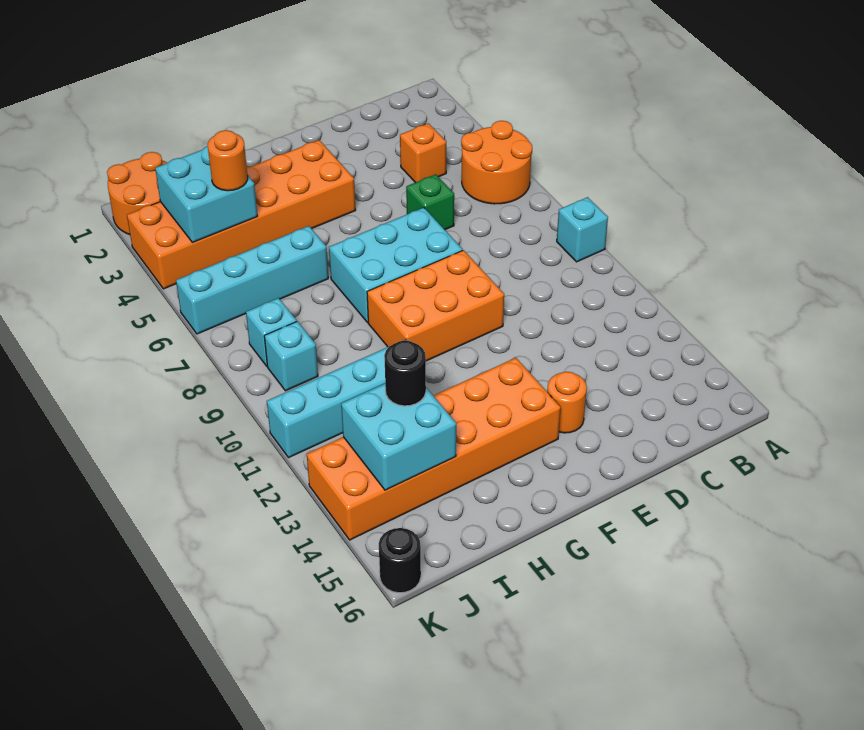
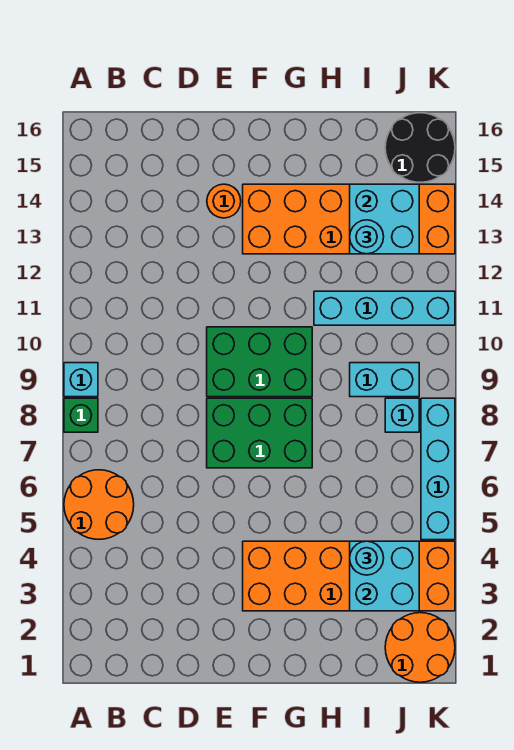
orange brick C4 level 1 -> none
green brick D6 level 1 -> green brick A8 level 1
cyan brick E7:G8 level 1 -> green brick E7:G8 level 1
orange brick E9:G10 level 1 -> green brick E9:G10 level 1
cyan brick H6:K6 level 1 -> cyan brick K5:K8 level 1
orange round brick I4 level 3 -> cyan round brick I4 level 3
black round brick I13 level 3 -> cyan round brick I13 level 3
cyan brick J9 level 1 -> cyan brick I9:J9 level 1
black round brick K16 level 1 -> black round brick J15:K16 level 1

